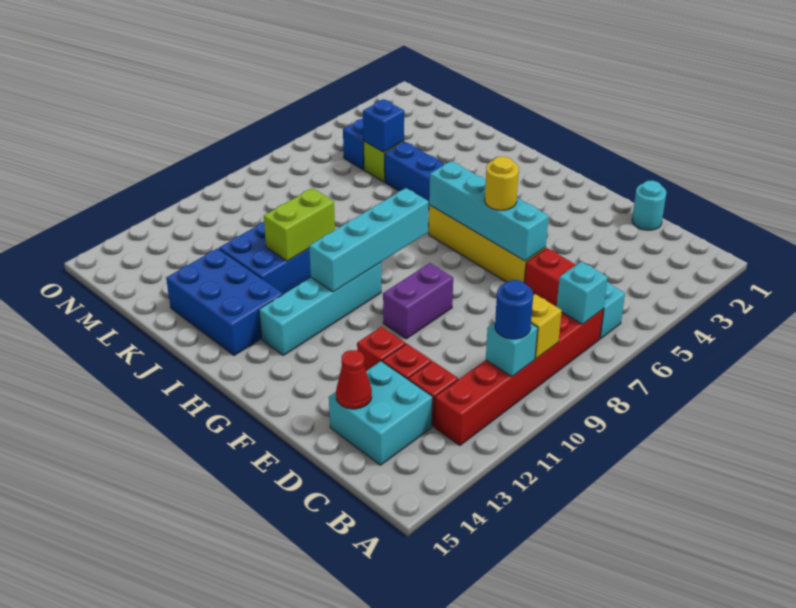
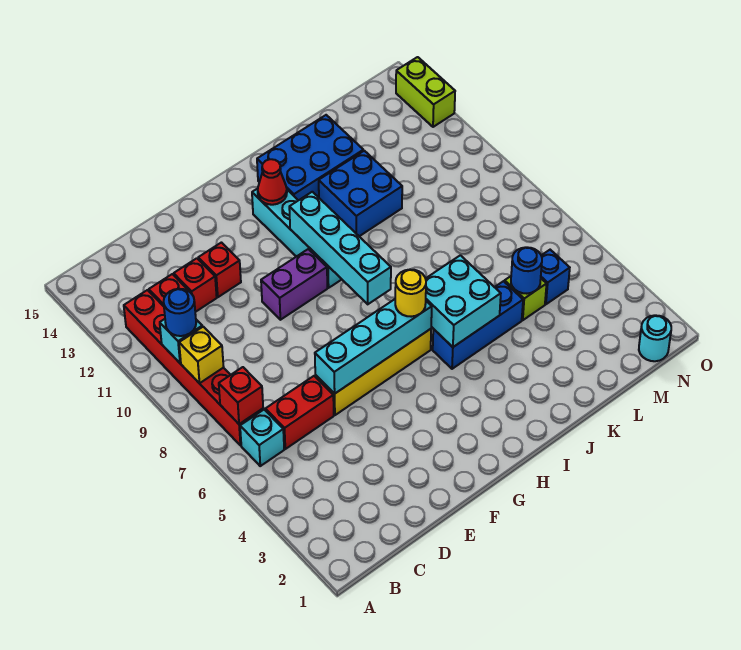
cyan brick B7 level 2 -> red brick B7 level 2
cyan brick C13:D14 level 1 -> cyan brick I5:J6 level 2
cyan round brick D1 level 1 -> cyan round brick N1 level 1
red cone D14 level 2 -> red cone H13 level 2
yellow round brick F6 level 3 -> yellow round brick H6 level 3
purple brick F9:F10 level 1 -> purple brick F10:G10 level 1
lime brick J10:J11 level 2 -> lime brick O13:O14 level 1
blue brick L5 level 2 -> blue round brick L5 level 2

